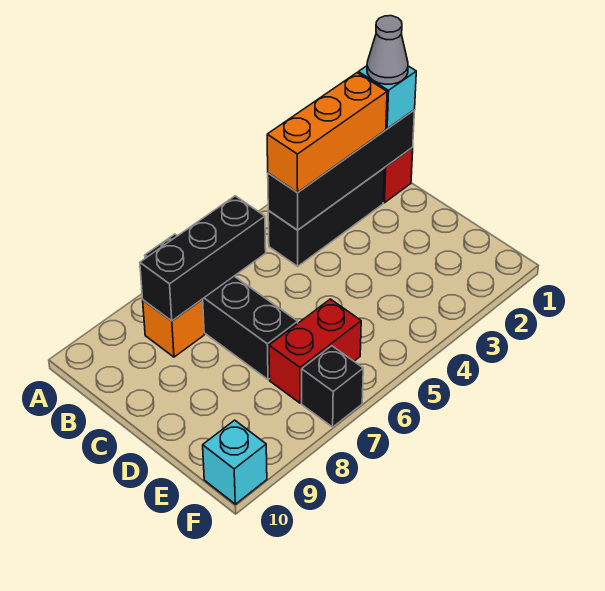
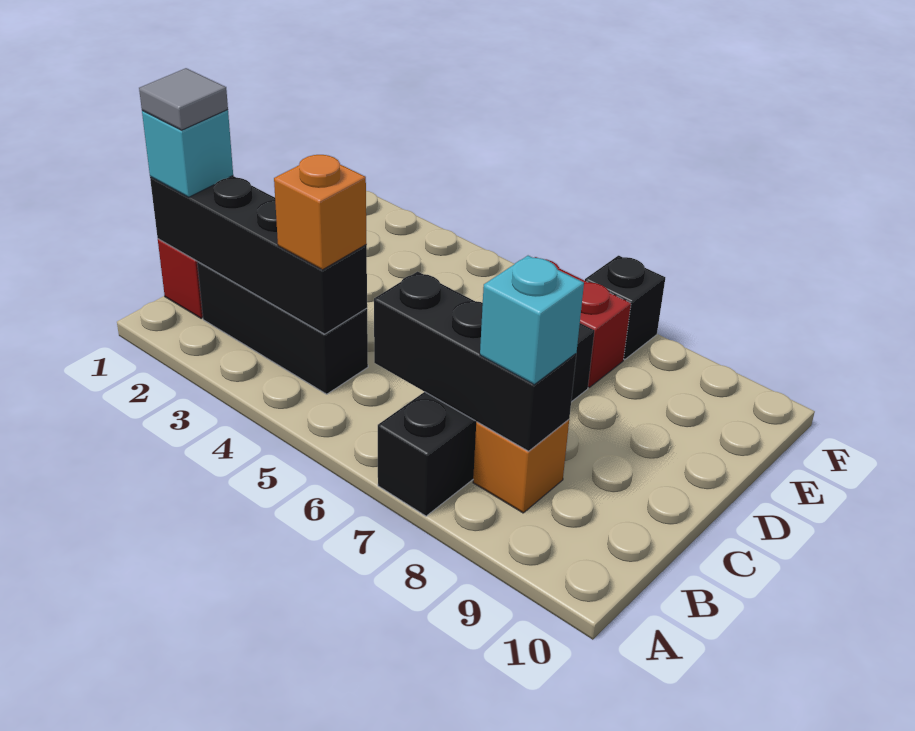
grey cone B1 level 4 -> grey tile B1 level 4
orange brick B2:B4 level 3 -> orange brick B4 level 3
cyan brick F10 level 1 -> cyan brick B8 level 3

